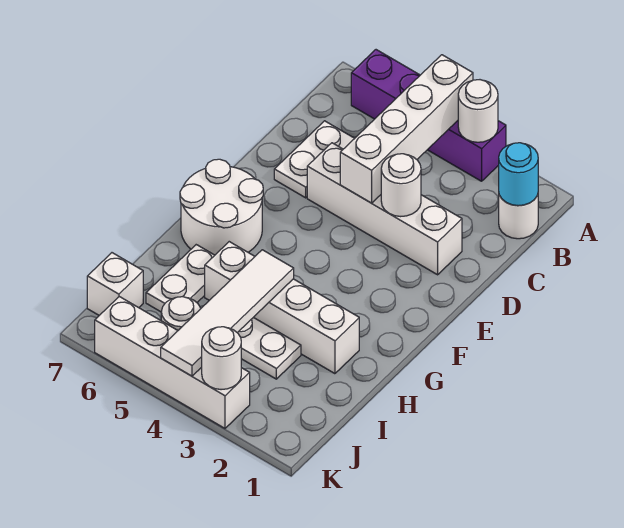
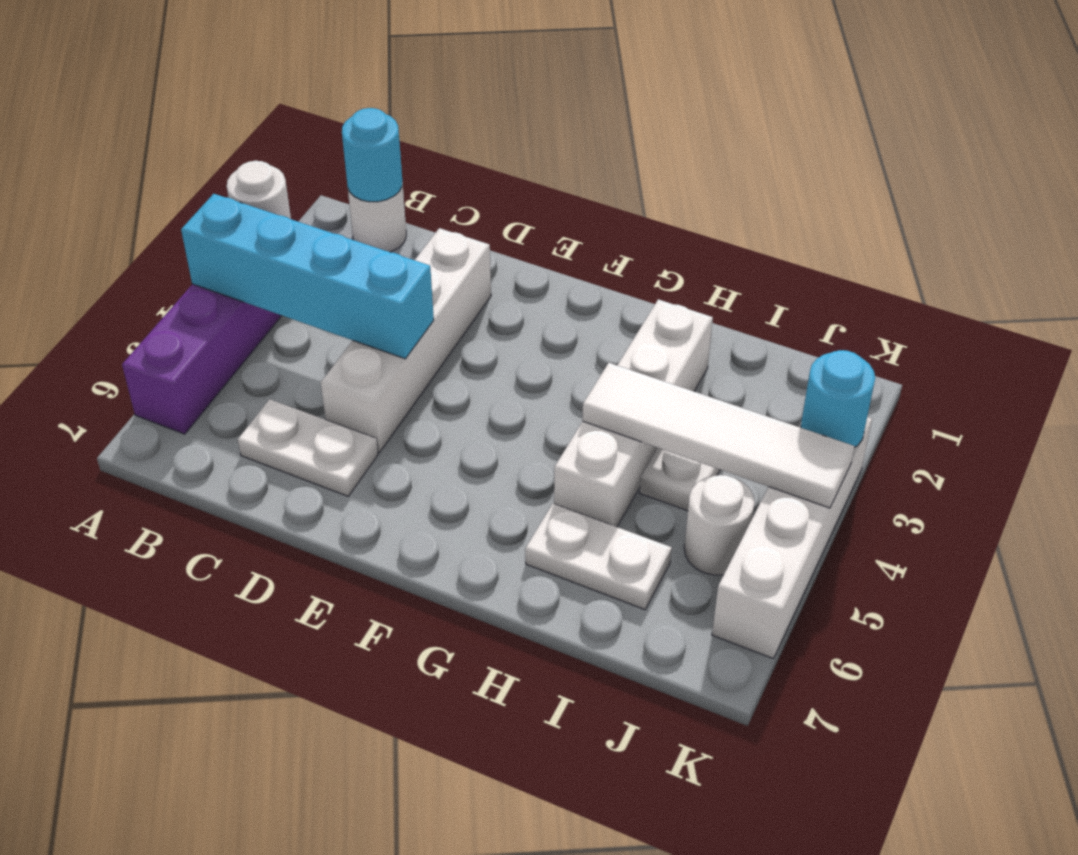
white brick A4:D4 level 2 -> cyan brick A4:D4 level 2
white round brick D3 level 2 -> none
white round brick F6:G7 level 1 -> none
white brick J7 level 1 -> none
white round brick K3 level 2 -> cyan round brick K3 level 2

